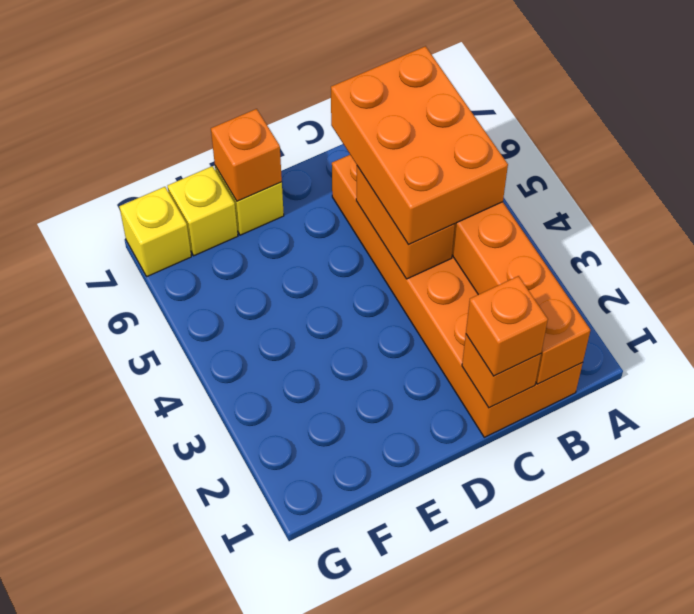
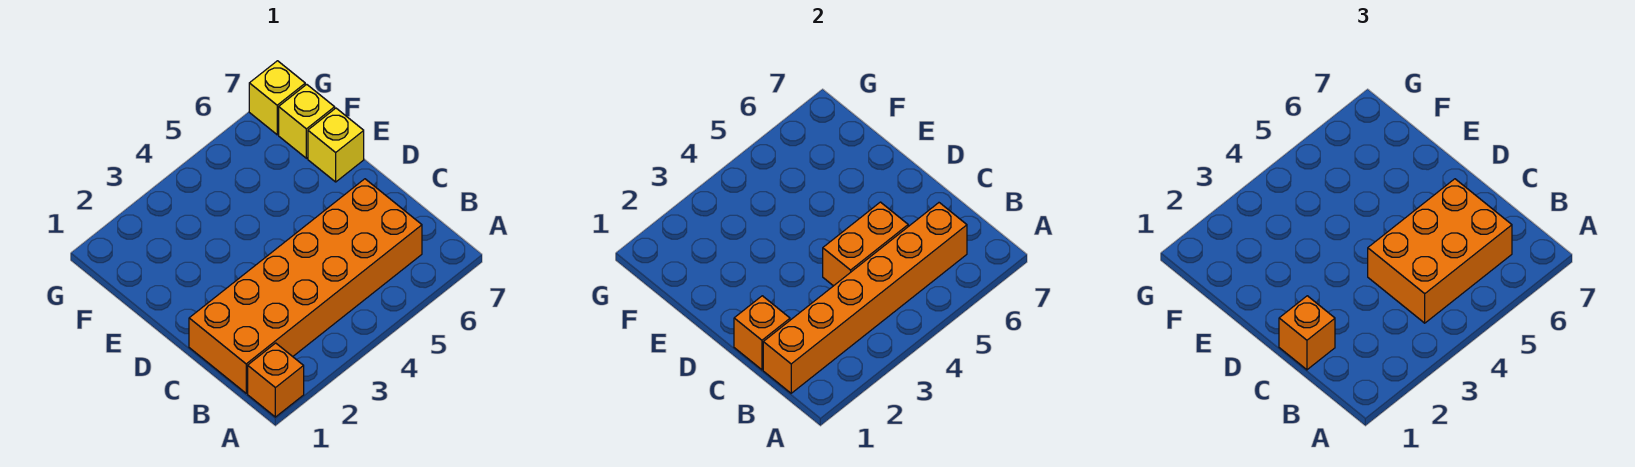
orange brick E7 level 2 -> orange brick A1 level 1

